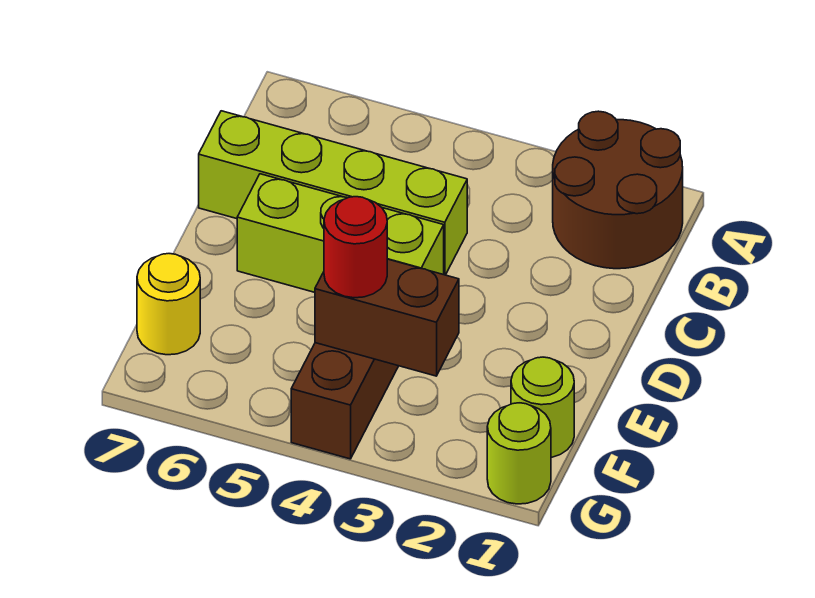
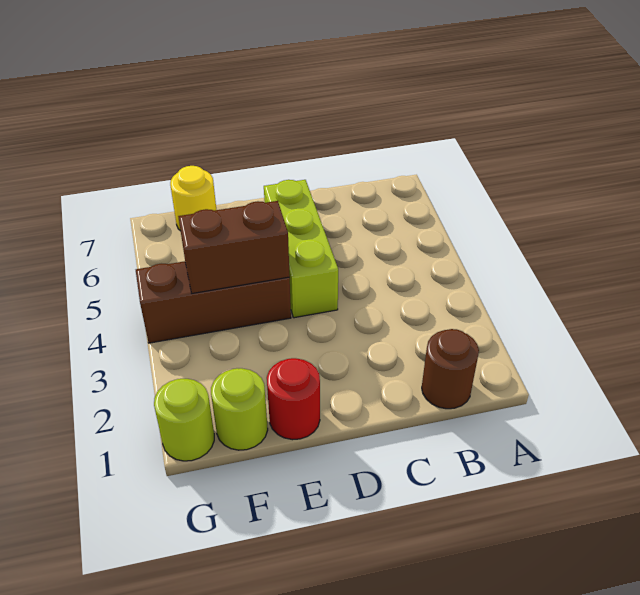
brown round brick A1:B2 level 1 -> brown round brick B1 level 1
lime brick C4:C7 level 1 -> none
brown brick F3:F4 level 2 -> brown brick E4:F4 level 2
red round brick F4 level 3 -> red round brick E1 level 1

